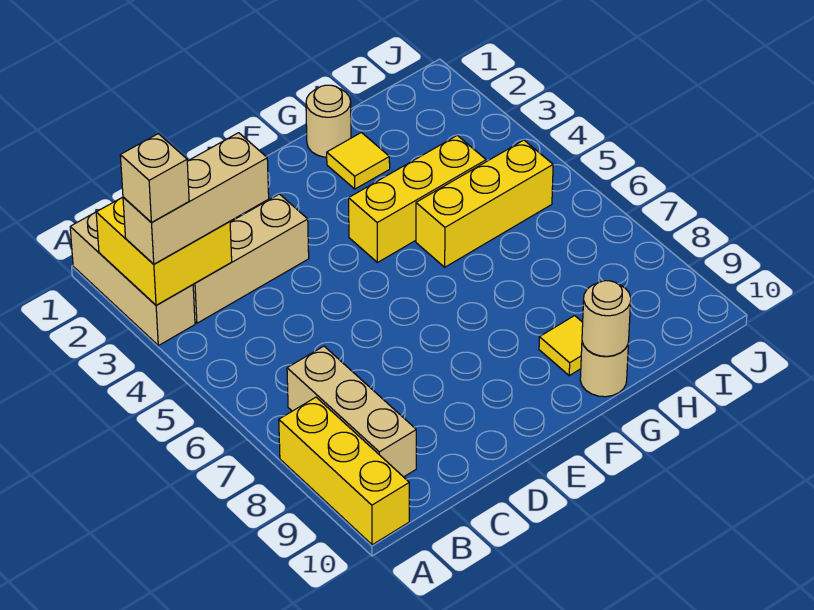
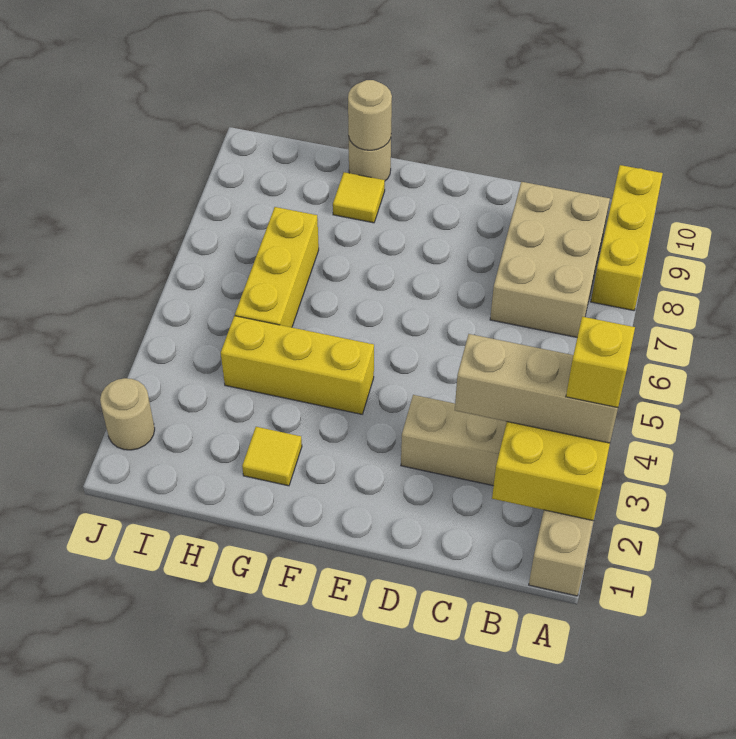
tan brick A3 level 4 -> yellow brick A3 level 4
tan brick B7:B9 level 1 -> tan brick B7:C9 level 1
tan round brick G1 level 1 -> tan round brick J2 level 1
yellow brick G5:I5 level 1 -> yellow brick H5:H7 level 1

